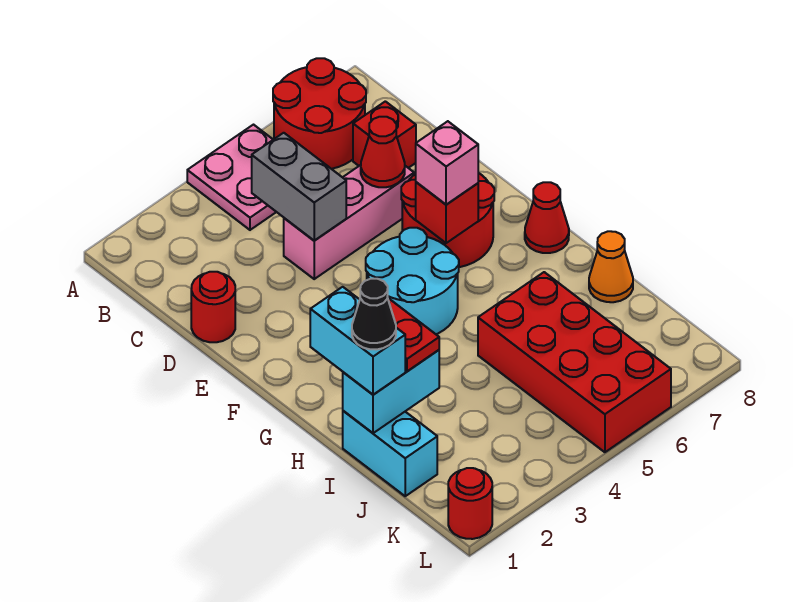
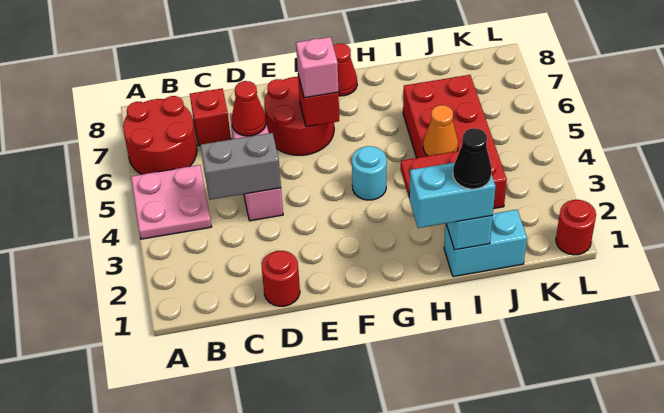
cyan round brick F4:G5 level 1 -> cyan round brick G4 level 1
red brick I5:L6 level 1 -> red brick I3:J6 level 1
orange cone I8 level 1 -> orange cone I4 level 2

